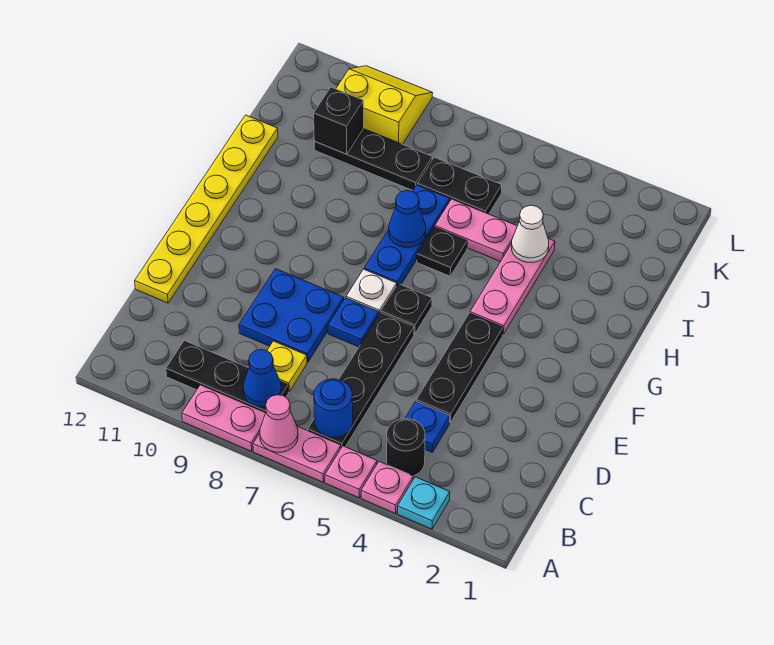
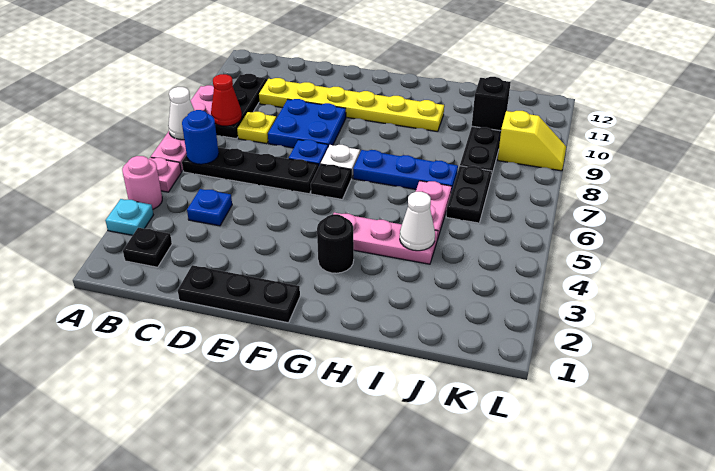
pink plate A4 level 1 -> pink round brick A4 level 1
pink cone A7 level 2 -> white cone A7 level 2
black round brick B4 level 1 -> black round brick G3 level 1
blue cone B8 level 2 -> red cone B8 level 2
black plate D4:F4 level 1 -> black plate D1:F1 level 1
yellow plate D12:I12 level 1 -> yellow plate C10:H10 level 1
black plate H6 level 1 -> black plate B2 level 1
blue cone H7 level 2 -> none
yellow slope K9:L10 level 1 top K -> yellow slope K9:L9 level 1 top K

